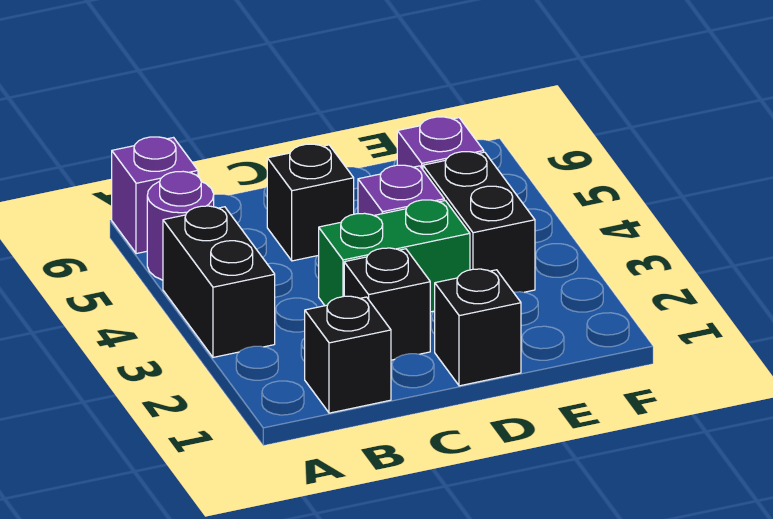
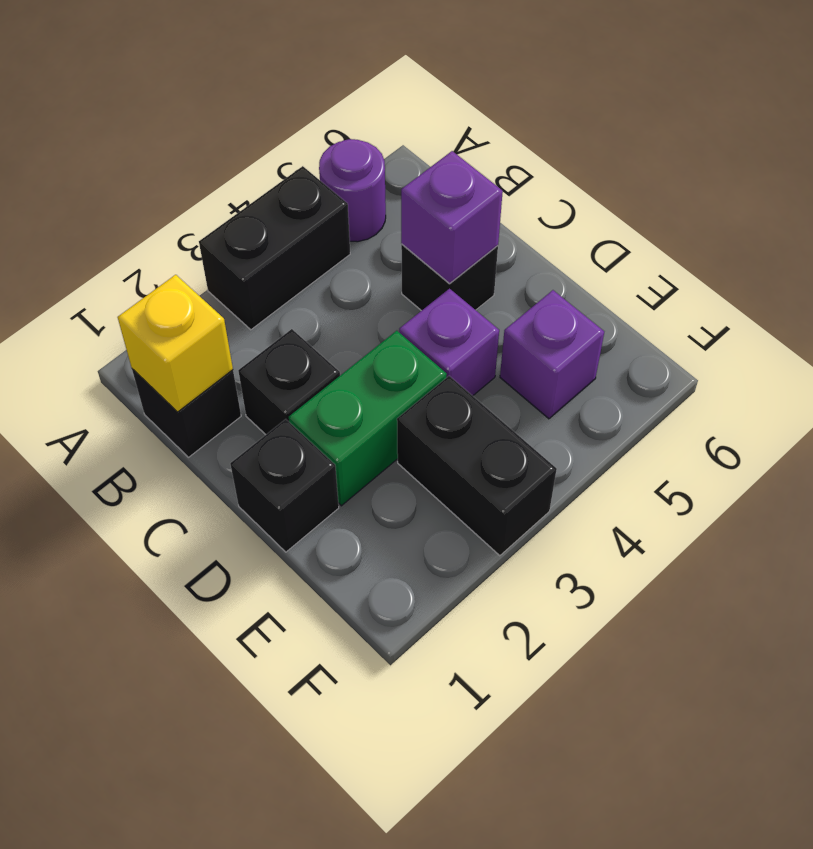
purple brick A6 level 1 -> purple brick C5 level 2
none -> yellow brick B1 level 2
green brick C3:D3 level 1 -> green brick D2:D3 level 1
black brick E3:E4 level 1 -> black brick E3:F3 level 1

